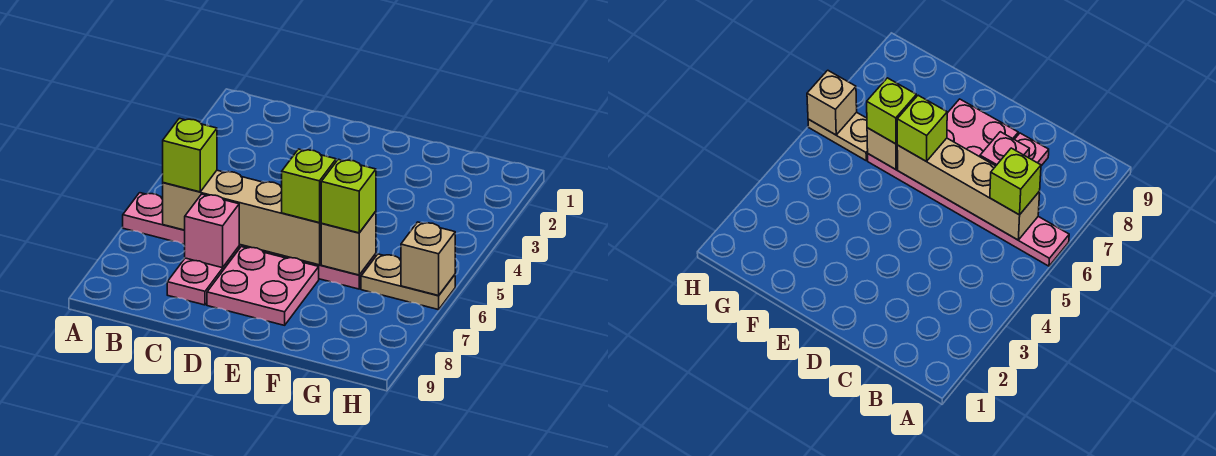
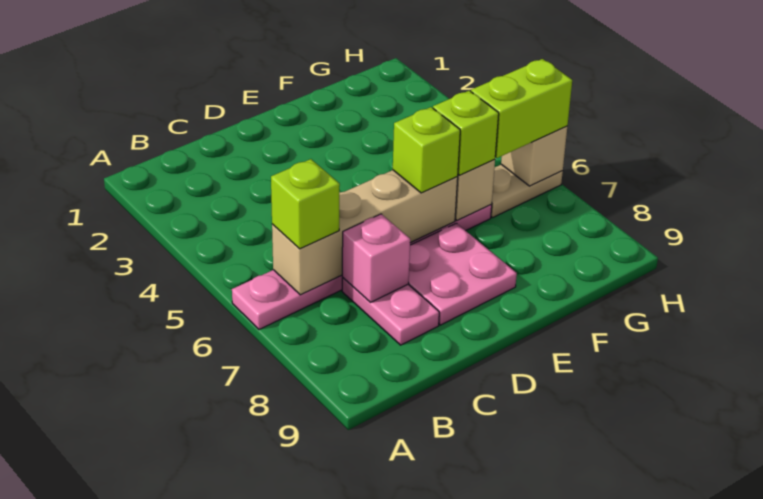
none -> lime brick G6:H6 level 3

